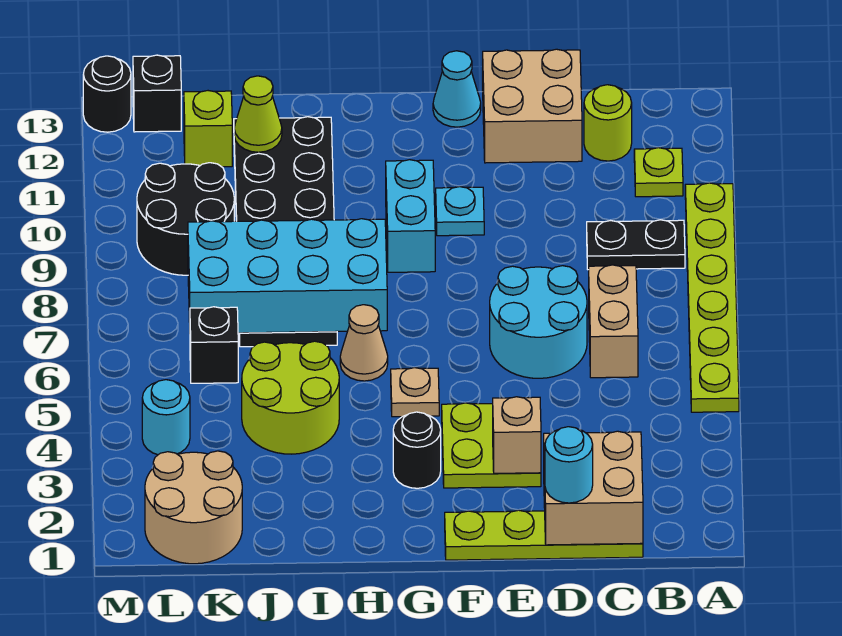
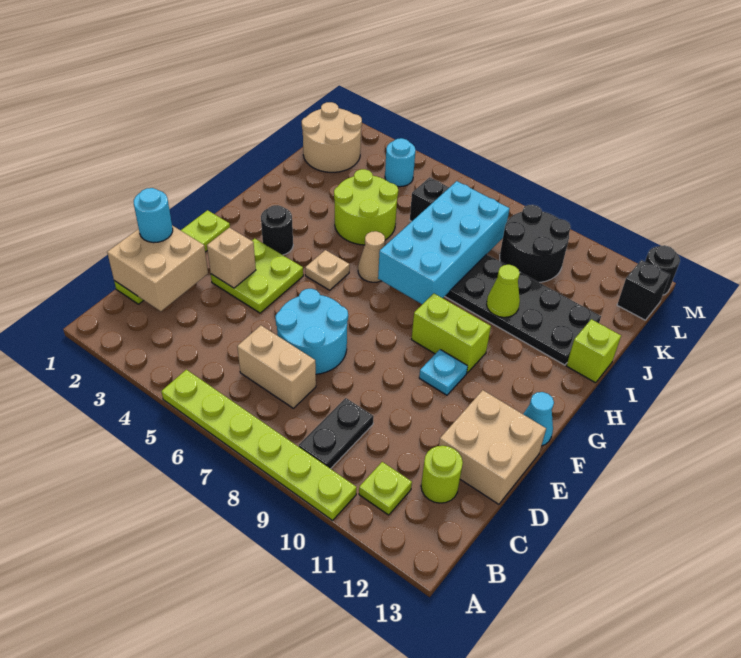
cyan brick G9:G10 level 1 -> lime brick G9:G10 level 1
lime cone J12 level 2 -> lime cone I10 level 2
lime brick K12 level 1 -> lime brick I13 level 1

